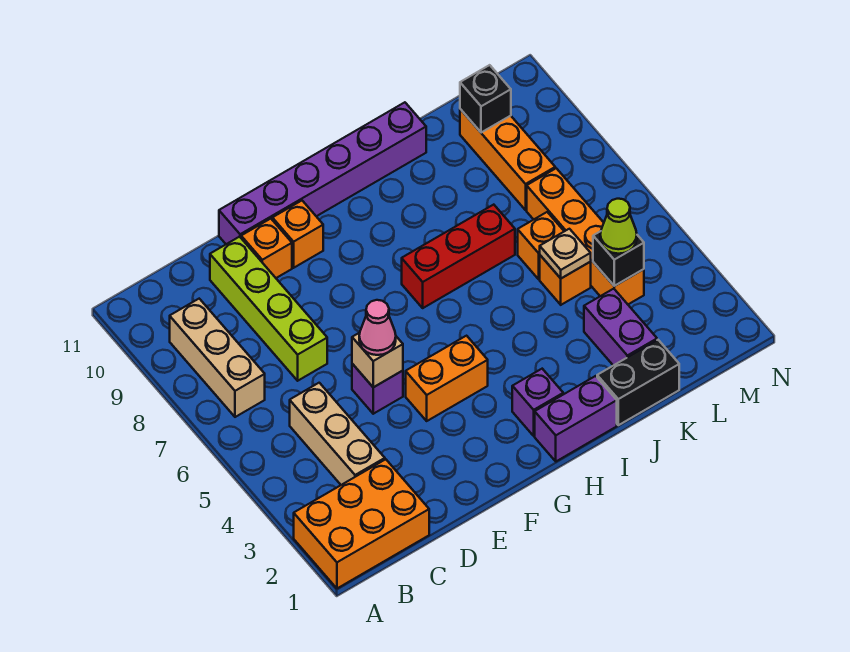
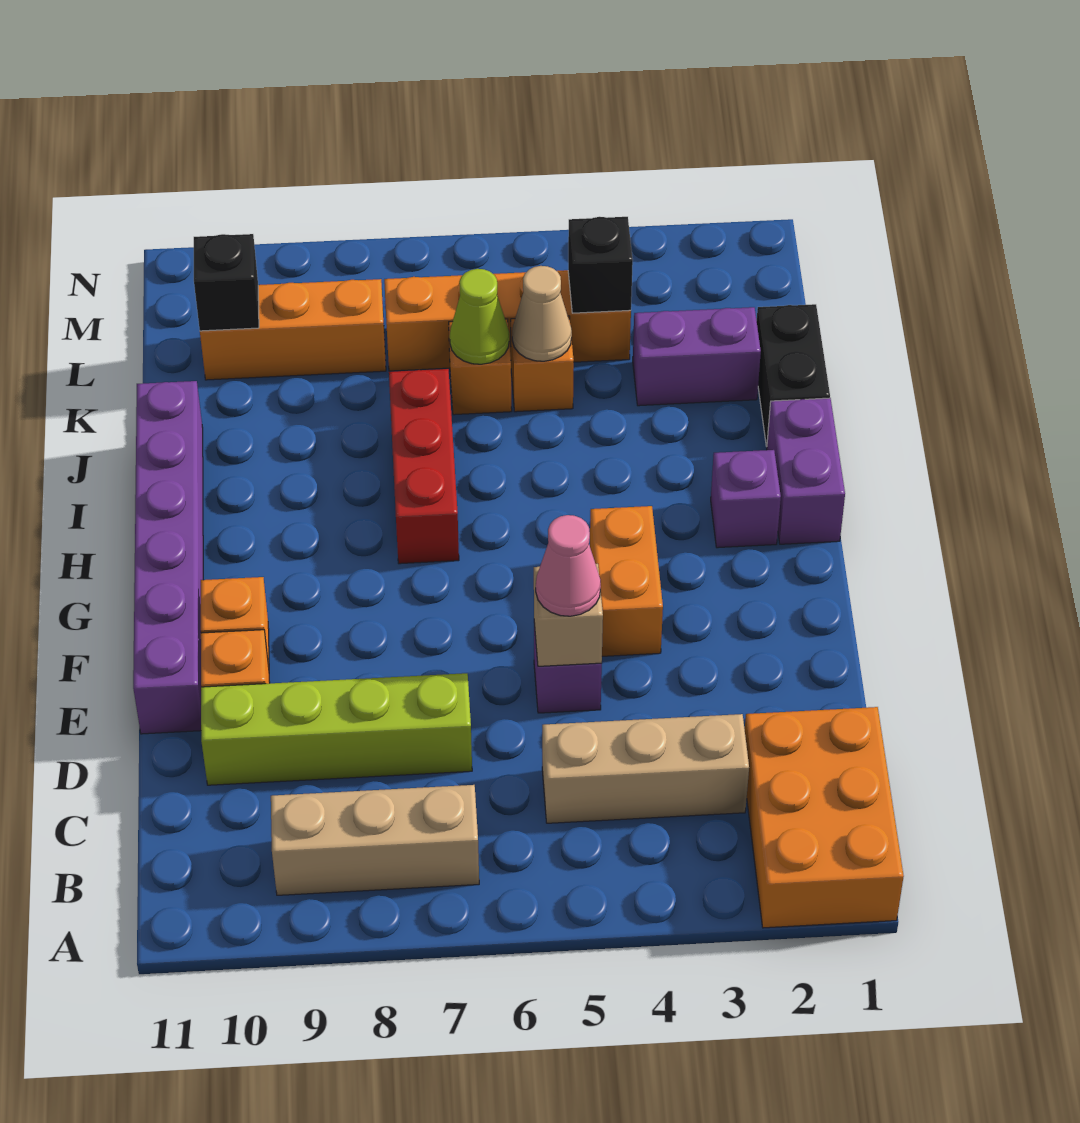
tan plate K5 level 2 -> tan cone K5 level 2
lime cone L4 level 3 -> lime cone K6 level 2

